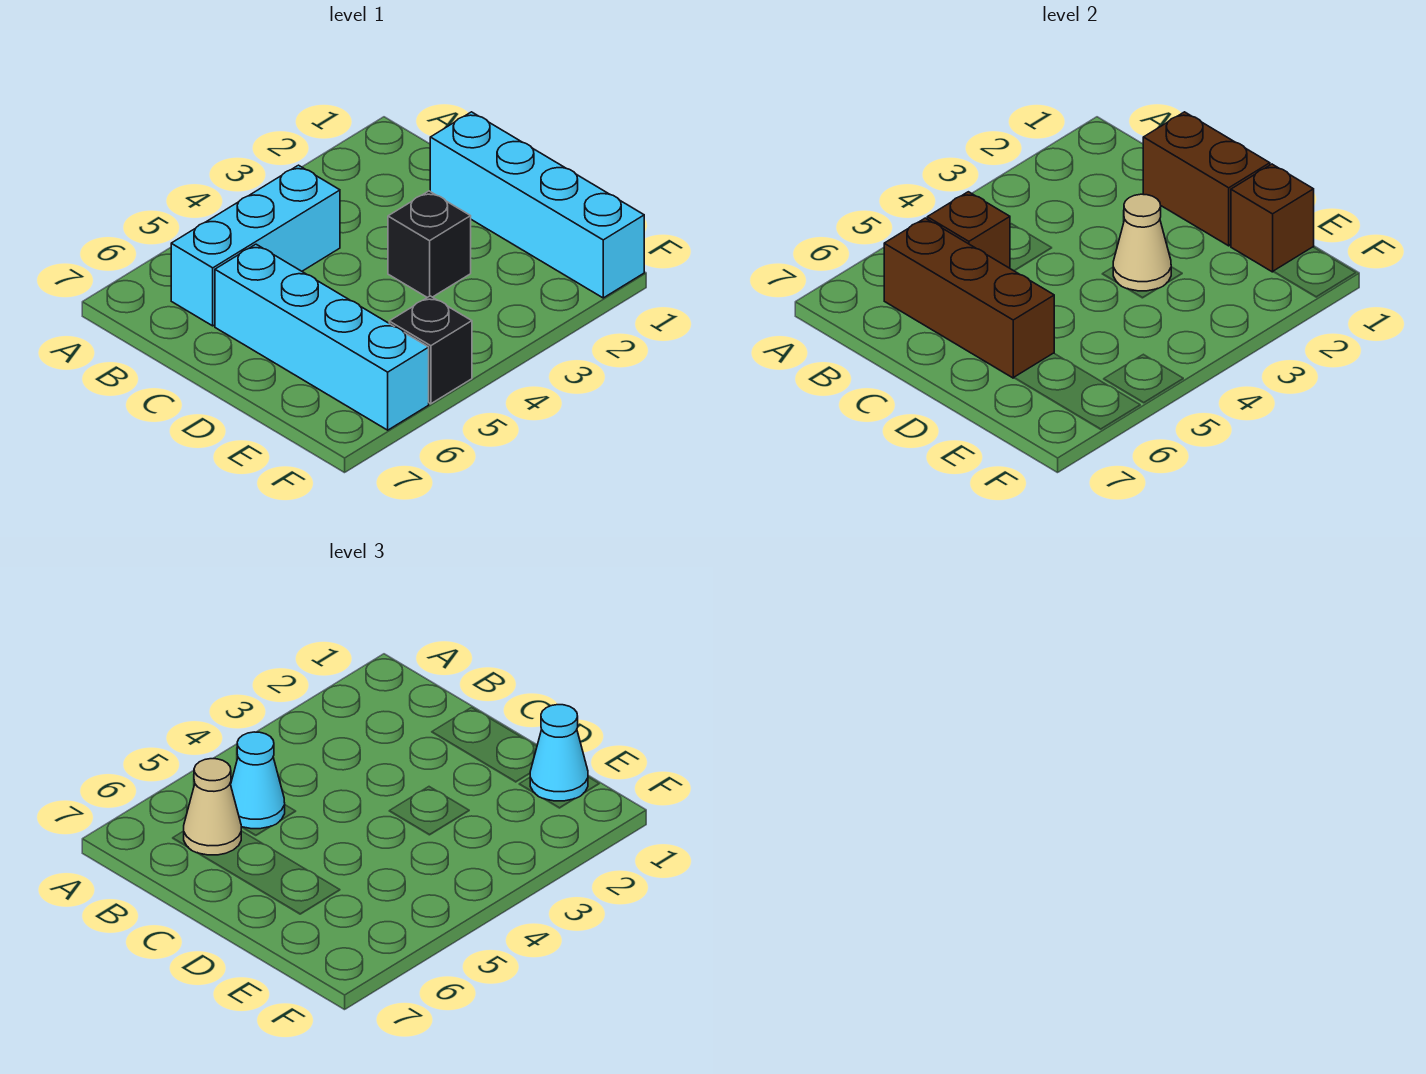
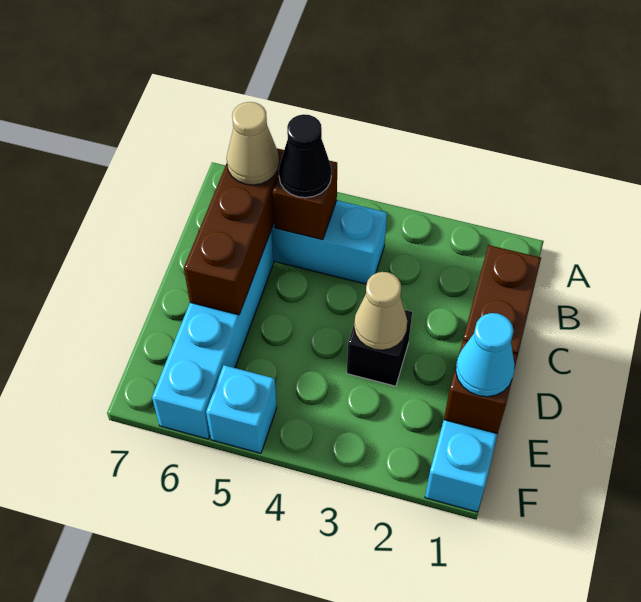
cyan cone B5 level 3 -> black cone B5 level 3
black brick F5 level 1 -> cyan brick F5 level 1

